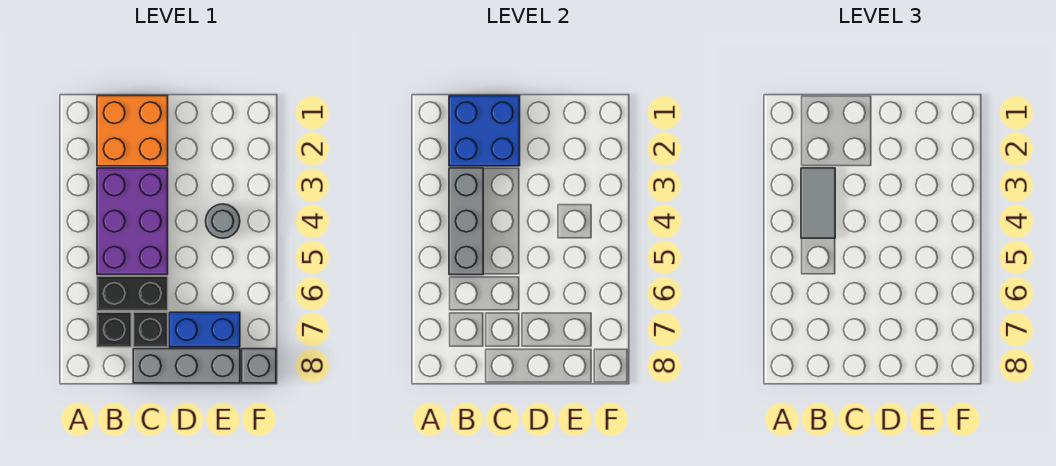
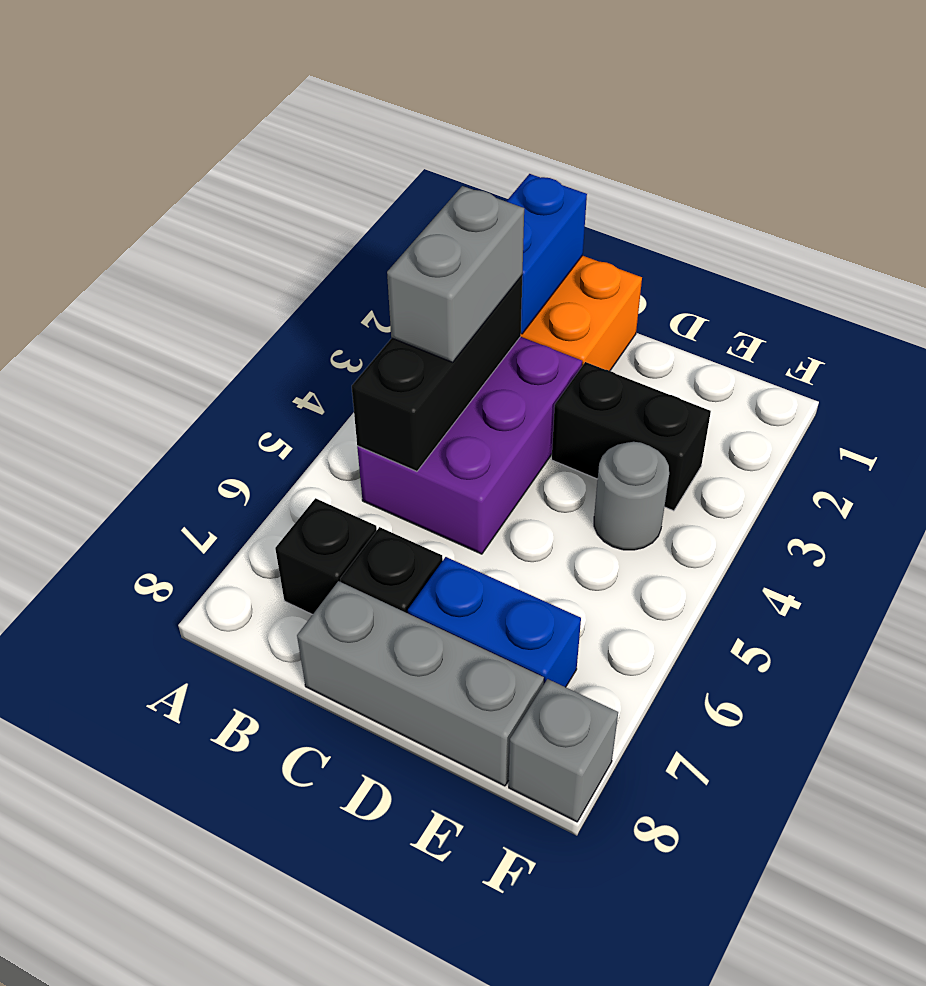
blue brick B1:C2 level 2 -> blue brick B1:B2 level 2
grey brick B3:B5 level 2 -> black brick B3:B5 level 2
grey tile B3:B4 level 3 -> grey brick B3:B4 level 3
black brick B6:C6 level 1 -> black brick D3:E3 level 1

